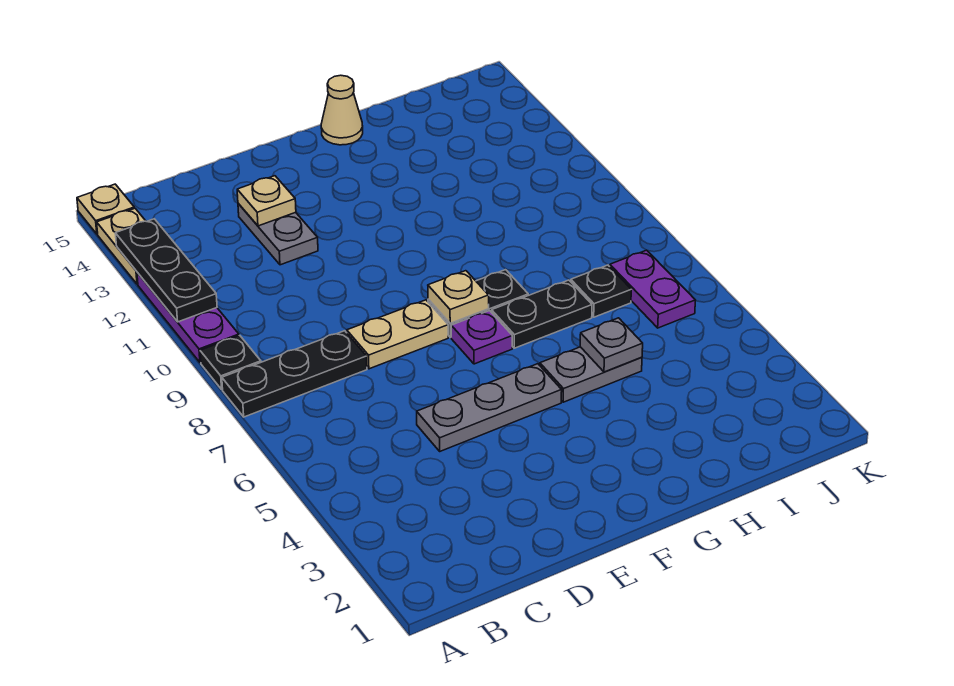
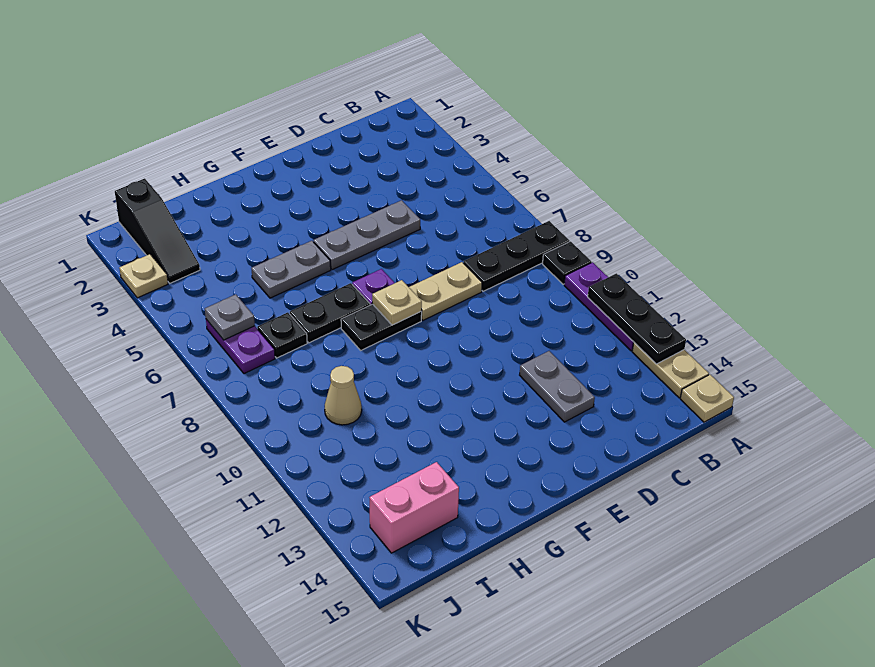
tan plate D13 level 2 -> tan plate K3 level 1
tan cone G15 level 1 -> tan cone I10 level 1
grey plate H5 level 2 -> grey plate J6 level 2
none -> pink brick I14:J14 level 1
none -> black slope J1:J3 level 1 top 1

